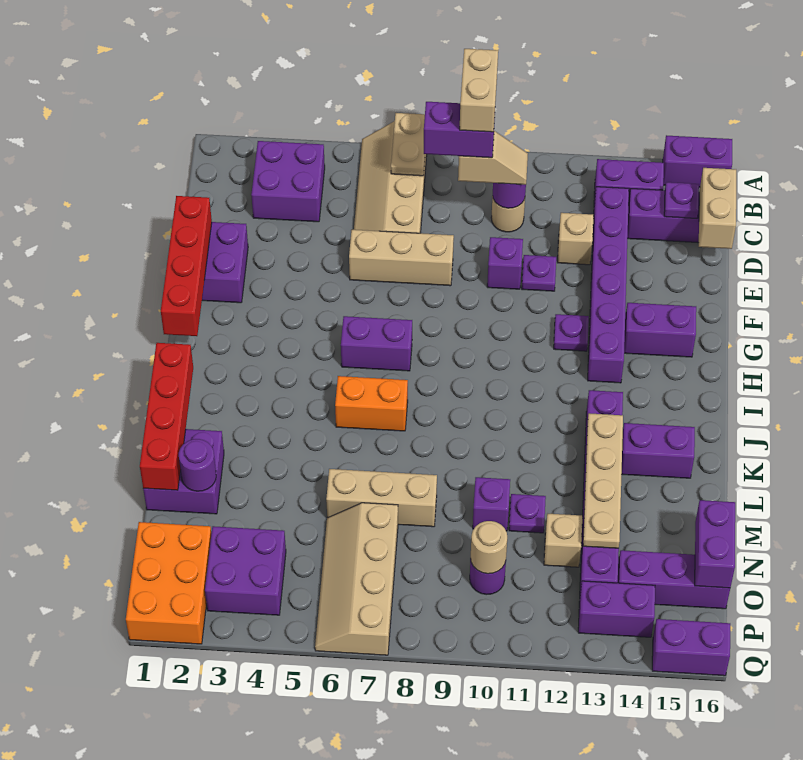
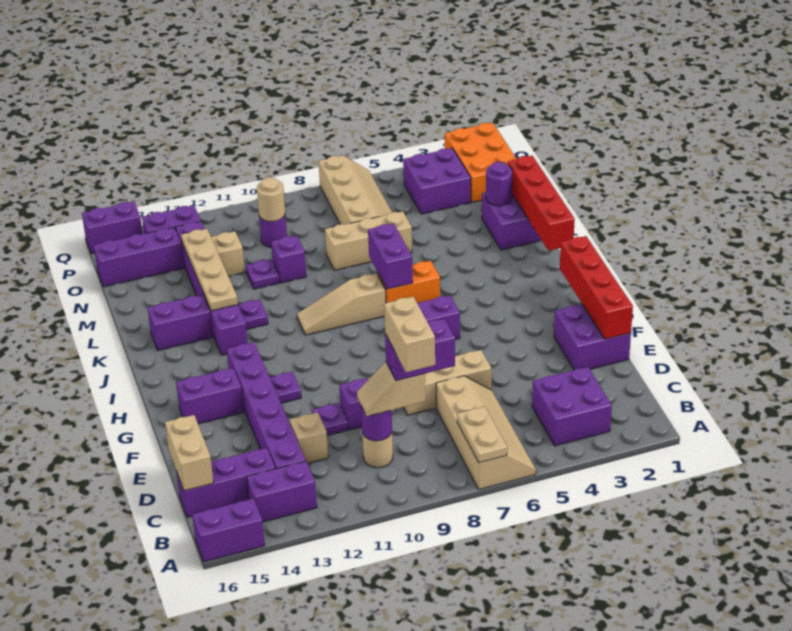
purple plate C15 level 2 -> purple plate K12 level 1
none -> tan slope J8:J10 level 1 top 8
purple brick N16:O16 level 2 -> purple brick J7:K7 level 2

